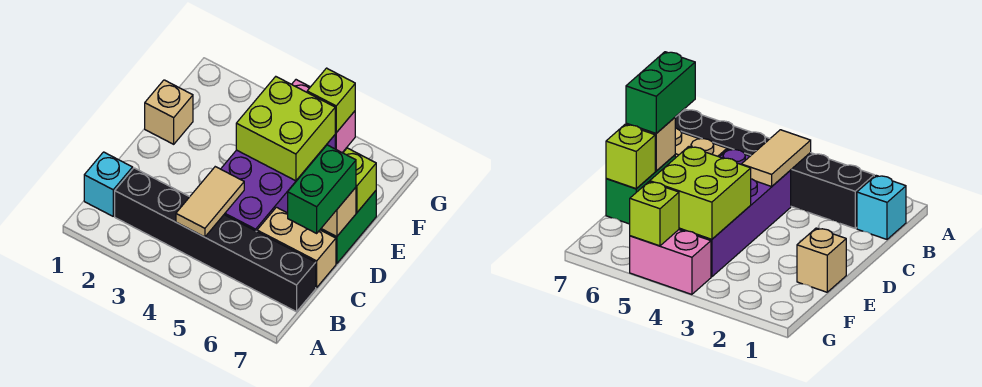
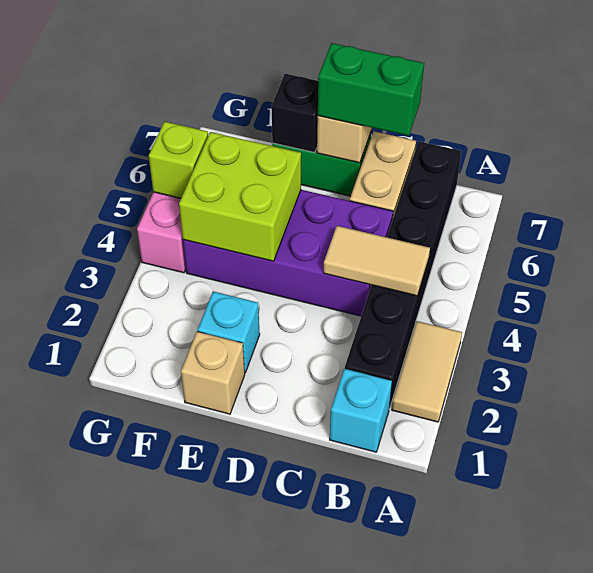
none -> tan tile A2:A3 level 1
none -> cyan brick E2 level 1
lime brick E7 level 2 -> black brick E7 level 2

